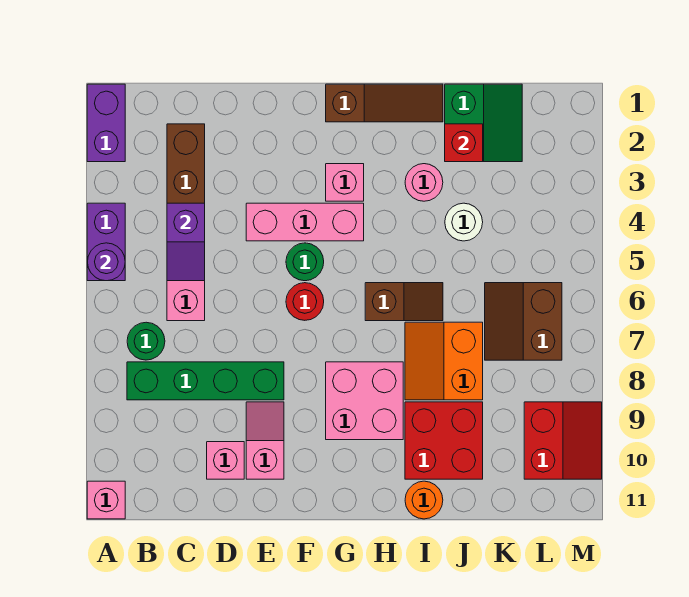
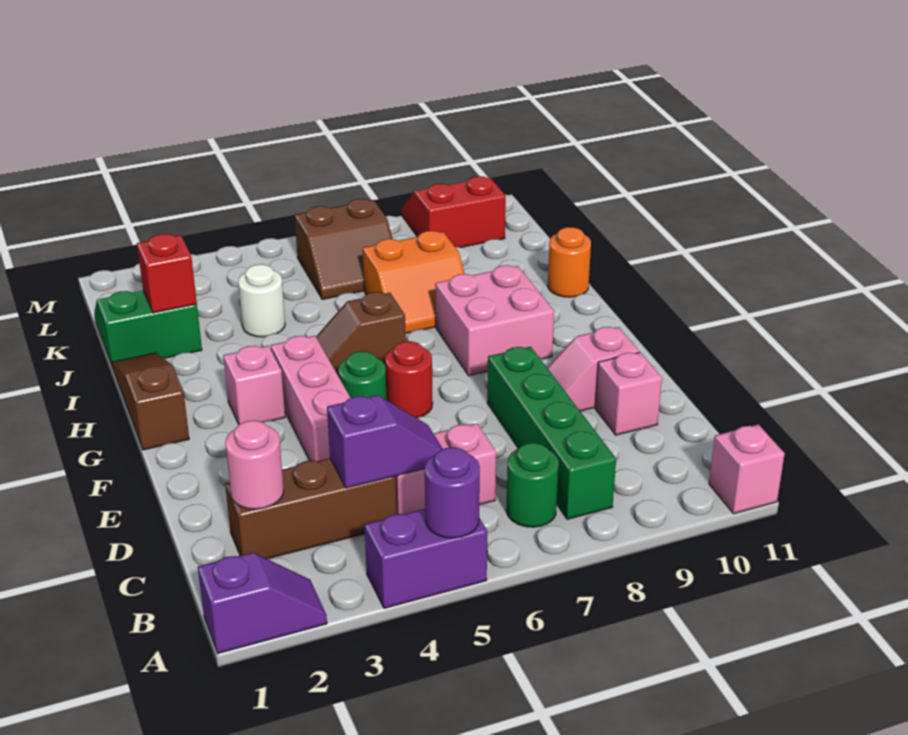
purple brick A1:A2 level 1 -> purple slope A1:A2 level 1 top 1
brown slope H6:I6 level 1 top H -> brown slope H5:H6 level 1 top 6
pink round brick I3 level 1 -> pink round brick C2 level 2
red brick I9:J10 level 1 -> none

